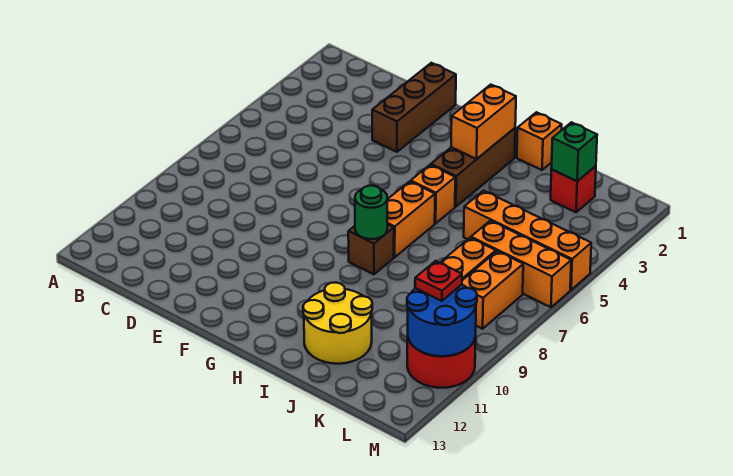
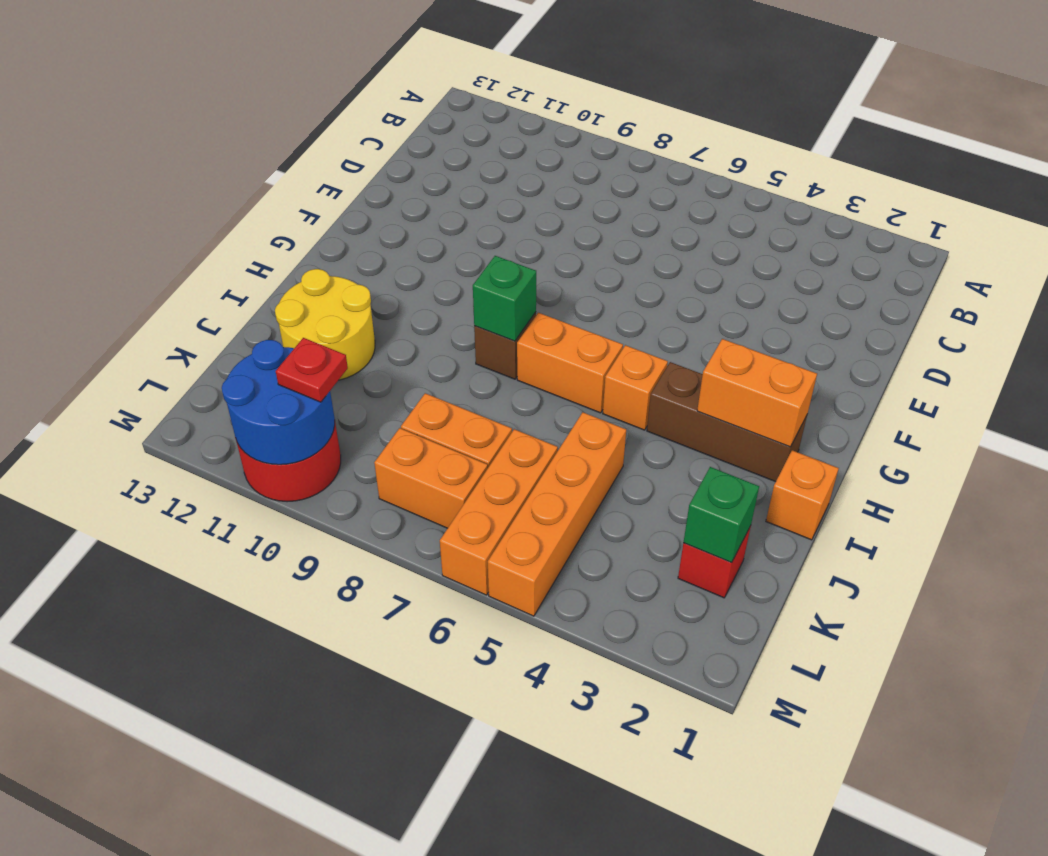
brown brick E1:E3 level 1 -> none
green round brick H8 level 2 -> green brick H8 level 2

